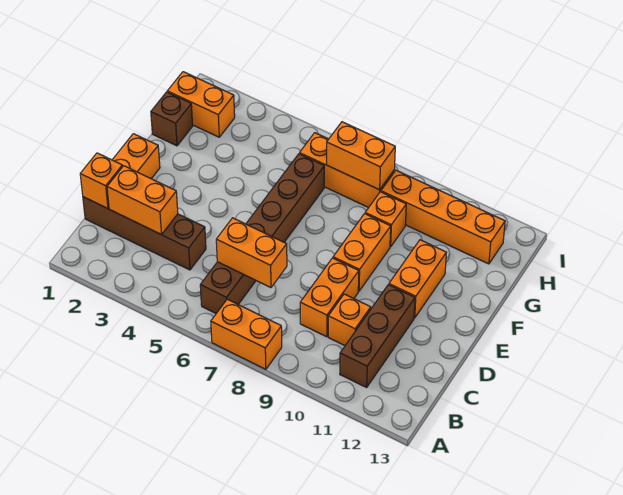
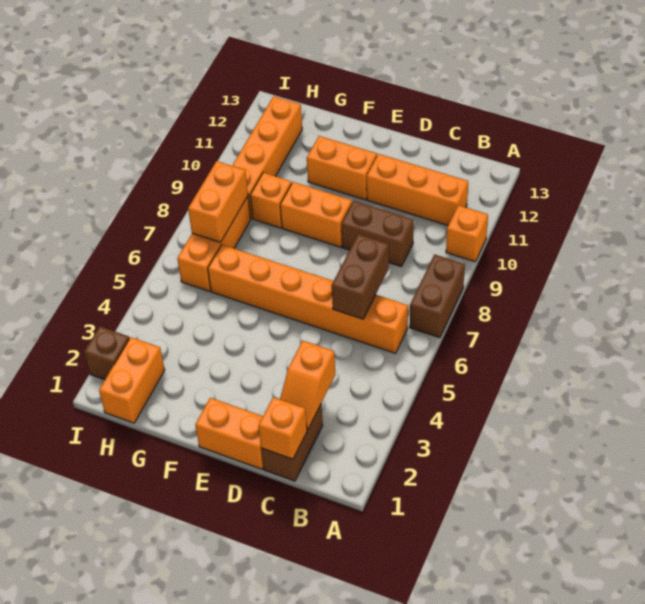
orange brick A7:A8 level 1 -> brown brick A7:A8 level 1
brown brick B6:G6 level 1 -> orange brick B6:G6 level 1
brown brick B11:D11 level 1 -> orange brick B11:D11 level 1
brown brick C1:C4 level 1 -> brown brick C1:C2 level 1
orange brick C2:C3 level 2 -> orange slope C2:C3 level 2 top 3
orange brick C6:C7 level 2 -> brown brick C6:C7 level 2
orange brick C9:D9 level 1 -> brown brick C9:D9 level 1
orange brick C10 level 1 -> orange brick A10 level 1
brown brick G1 level 1 -> brown brick I2 level 1

